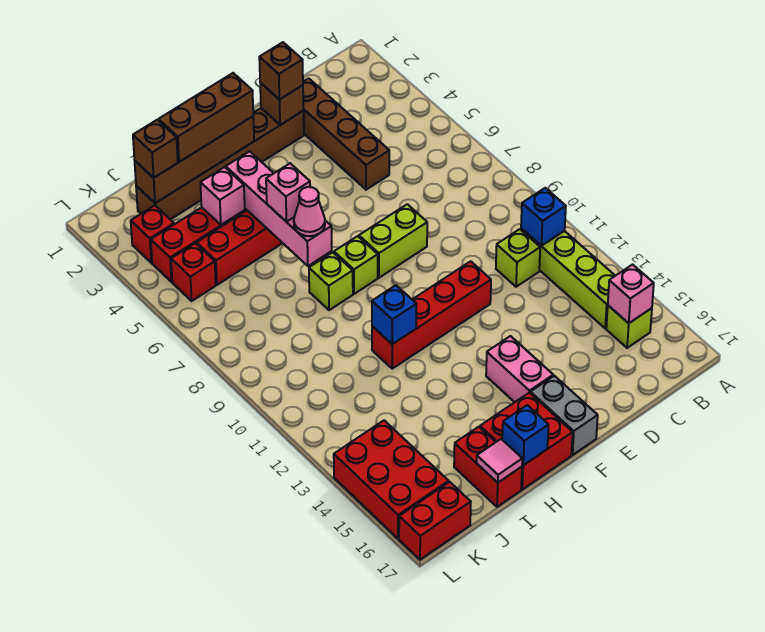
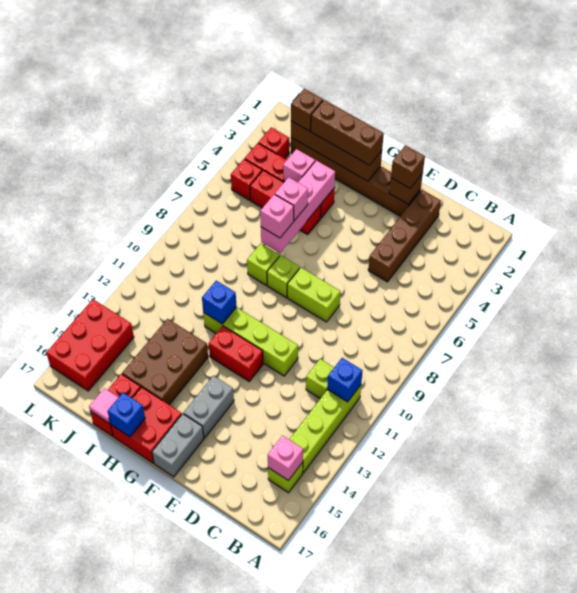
red brick E11:H11 level 1 -> lime brick E11:H11 level 1
pink brick F14:F15 level 1 -> grey brick F14:F15 level 1
pink cone H7 level 3 -> pink brick H7 level 3
none -> brown brick H13:I15 level 1
red brick K17:L17 level 1 -> red brick F12:G12 level 1

